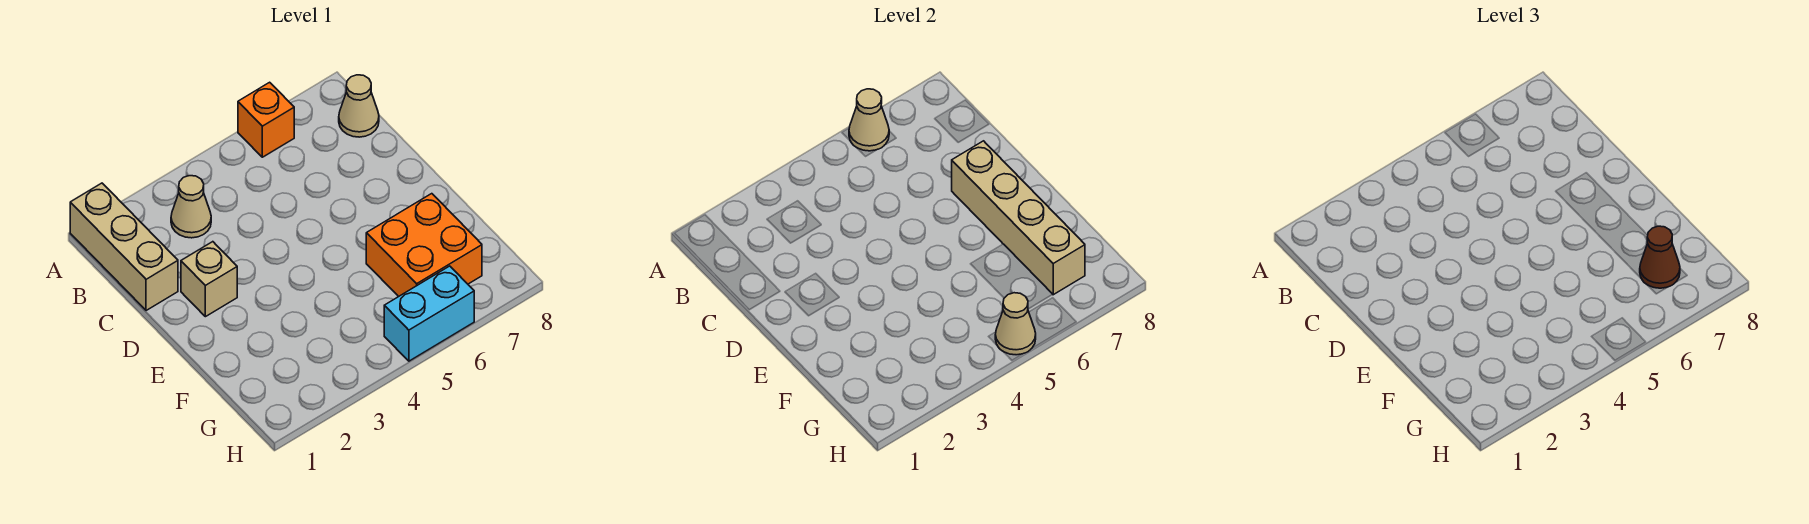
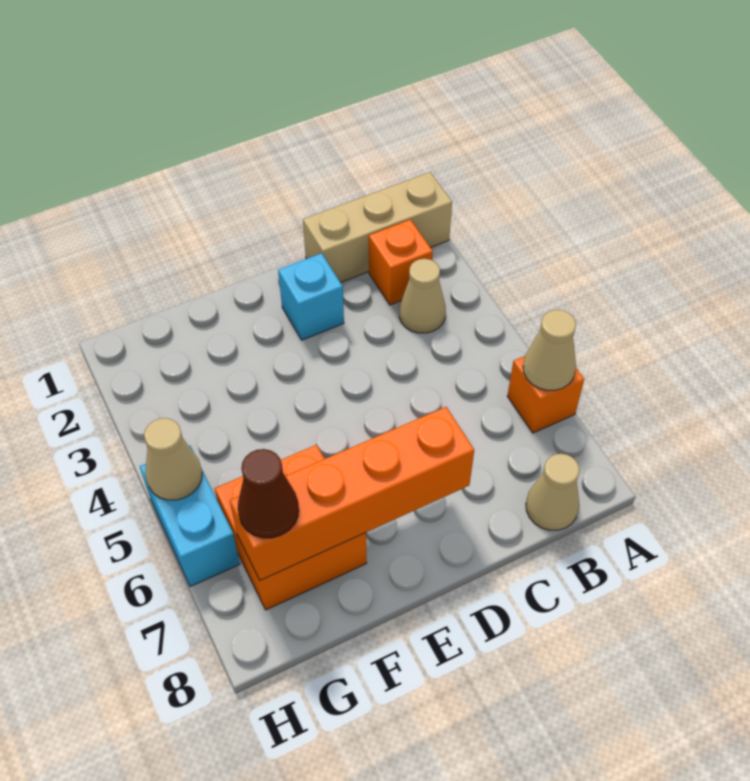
none -> orange brick B2 level 1
tan brick D2 level 1 -> cyan brick D2 level 1
tan brick D7:G7 level 2 -> orange brick D7:G7 level 2

